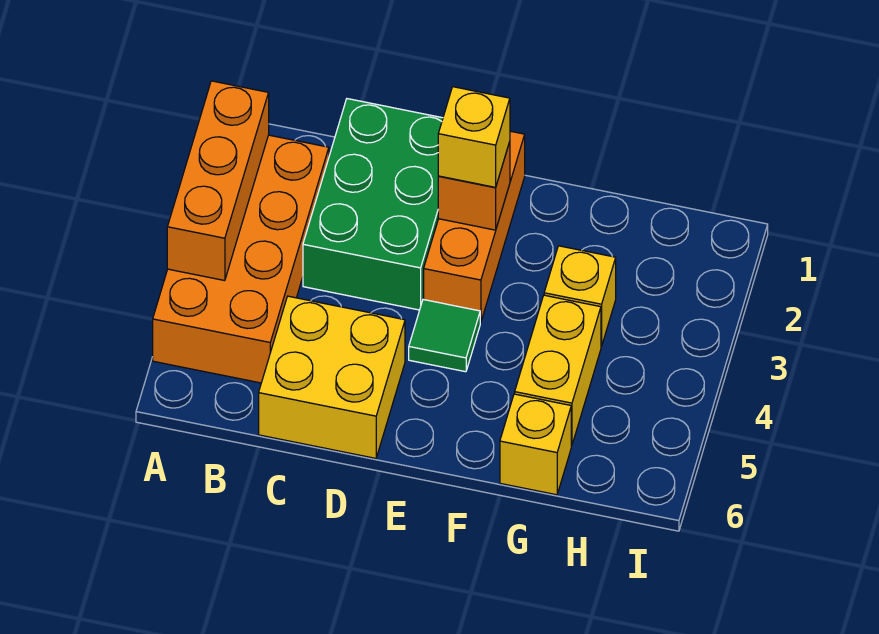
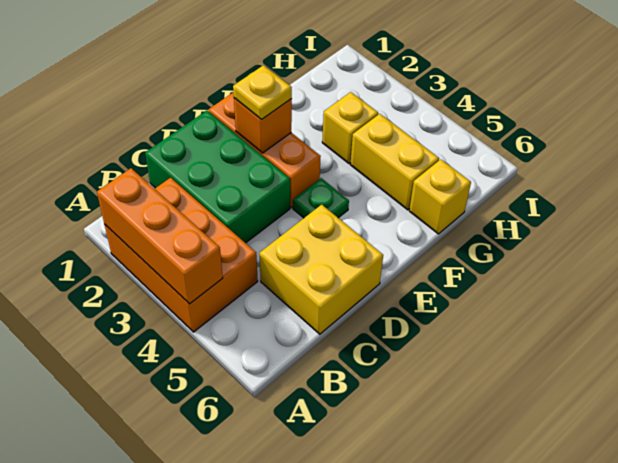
orange brick A2:B5 level 1 -> orange brick A2:B4 level 1
yellow brick E2 level 3 -> yellow plate E2 level 3
green tile E4 level 1 -> green plate E4 level 1

